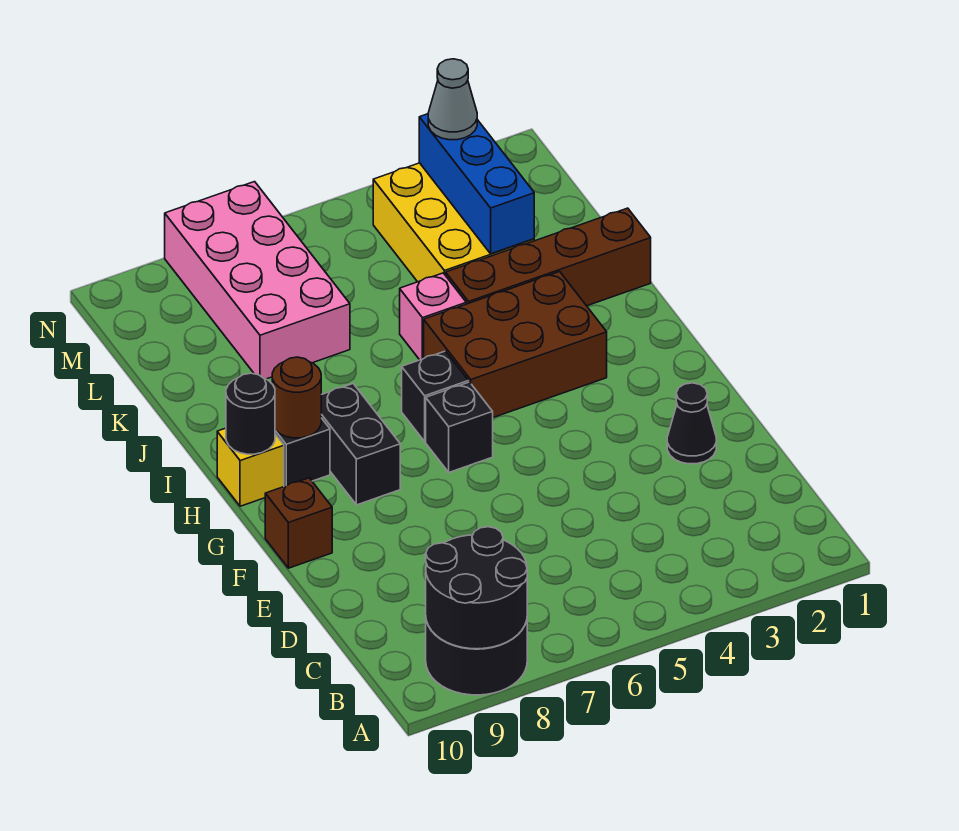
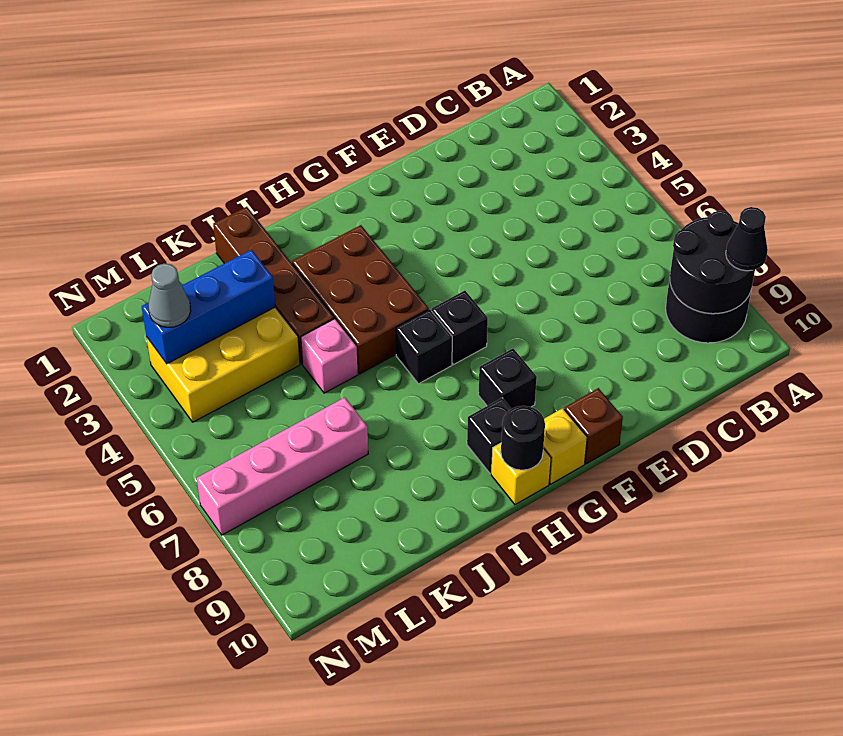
black cone E2 level 1 -> black cone A9 level 3
black brick G8:H8 level 1 -> black brick G8 level 1
none -> yellow brick G10 level 1
brown round brick H9 level 2 -> none
pink brick K7:N8 level 1 -> pink brick K7:N7 level 1

